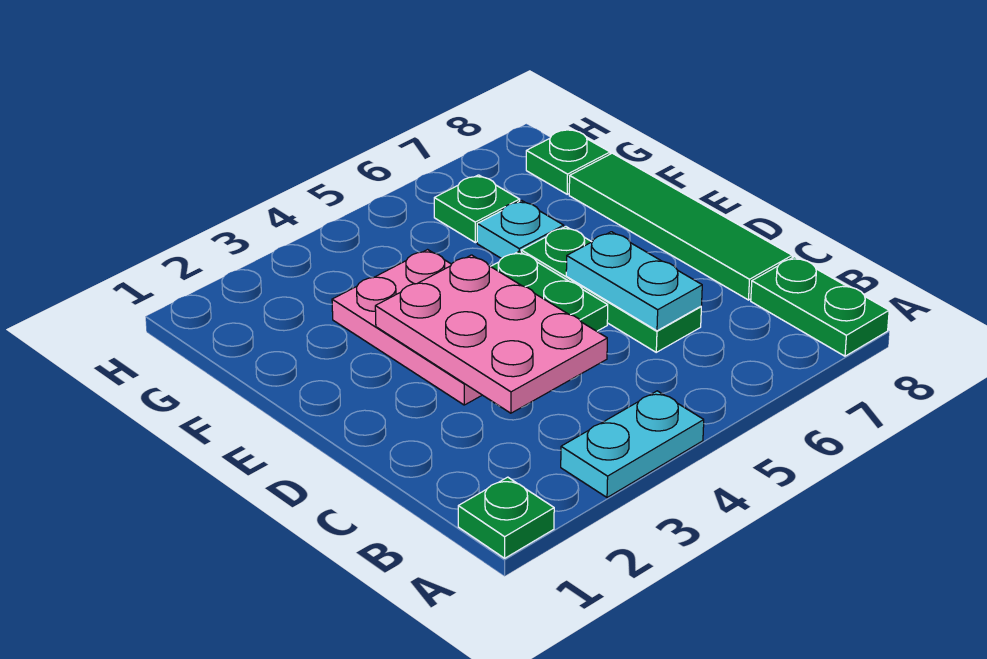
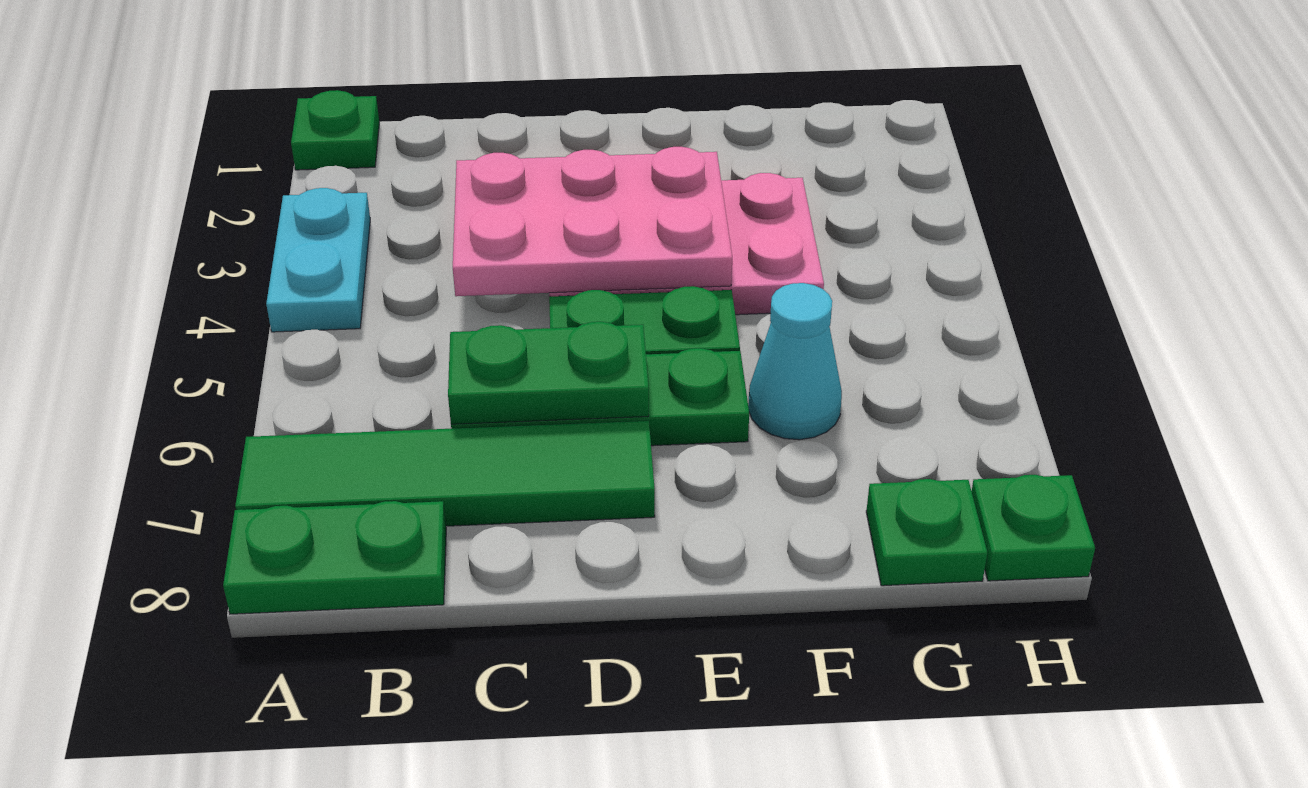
cyan plate C6:D6 level 2 -> green plate C6:D6 level 2
green tile C8:F8 level 1 -> green tile A7:D7 level 1
cyan plate F6 level 1 -> cyan cone F6 level 1
green plate G6 level 1 -> green plate H8 level 1

